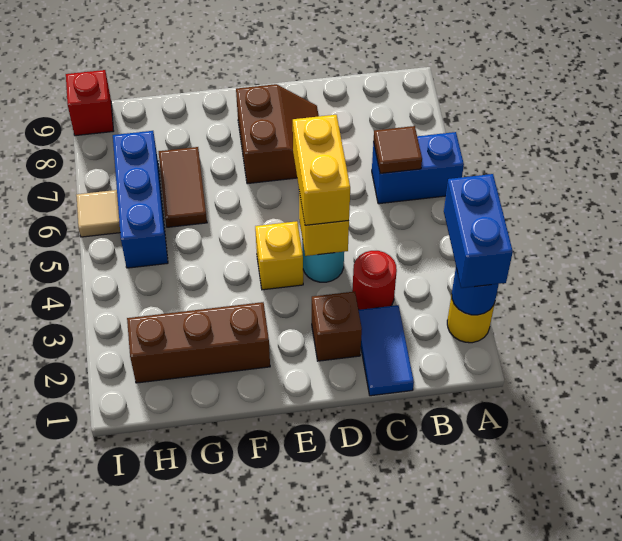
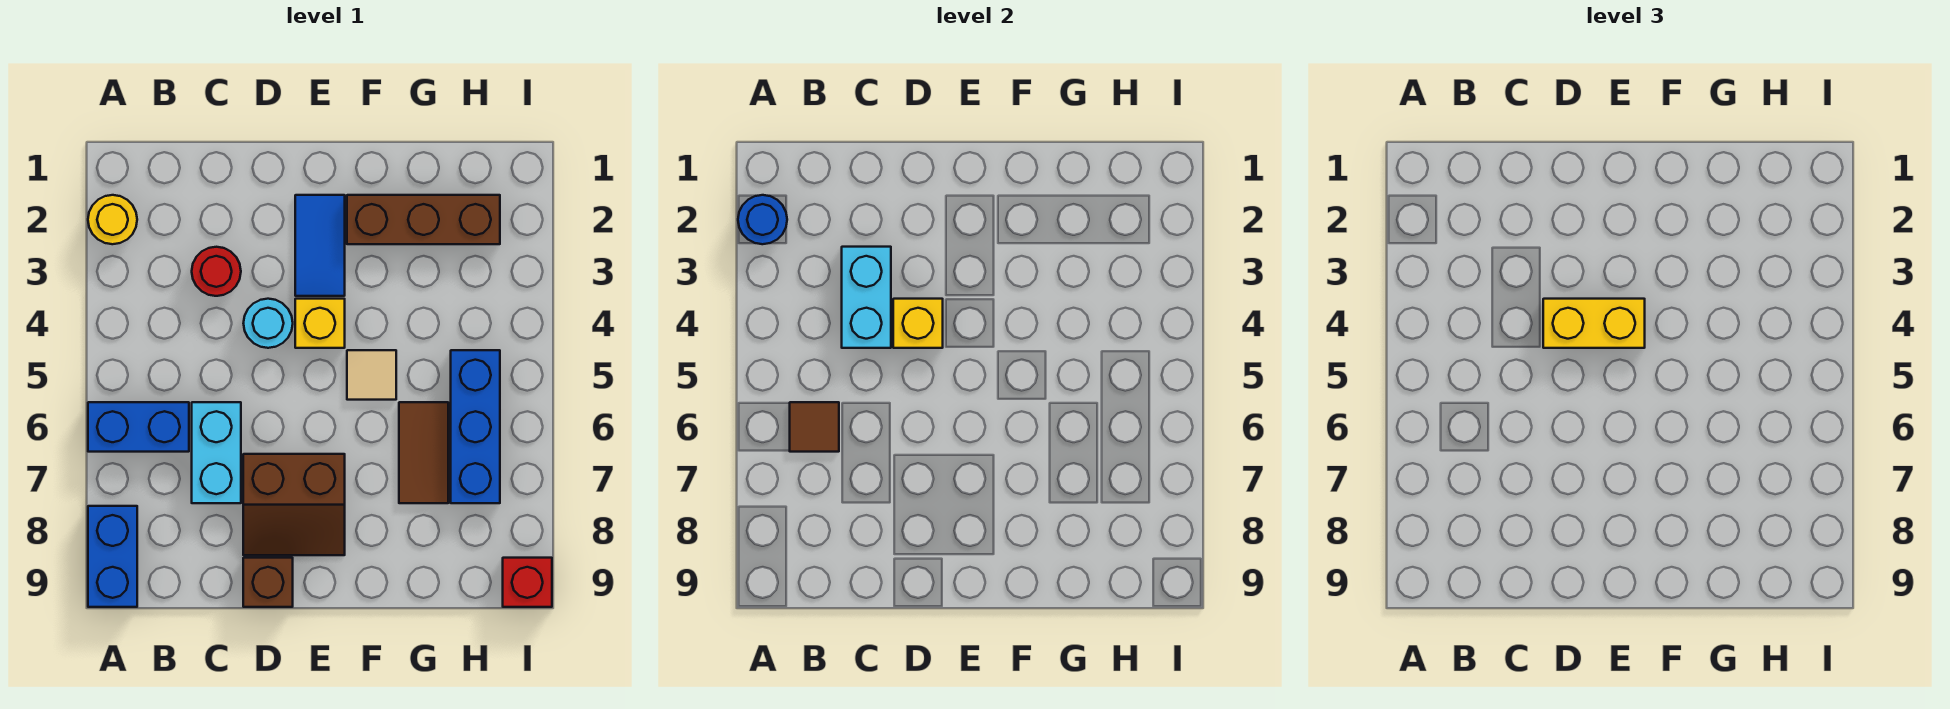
blue brick A2:A3 level 3 -> blue brick A8:A9 level 1
blue tile C1:C2 level 1 -> blue tile E2:E3 level 1
none -> cyan brick C3:C4 level 2
none -> cyan brick C6:C7 level 1
brown brick D2 level 1 -> brown brick D9 level 1
yellow brick D4:D5 level 3 -> yellow brick D4:E4 level 3
brown slope D7:E8 level 1 top E -> brown slope D7:E8 level 1 top 7
tan tile I6 level 1 -> tan tile F5 level 1

